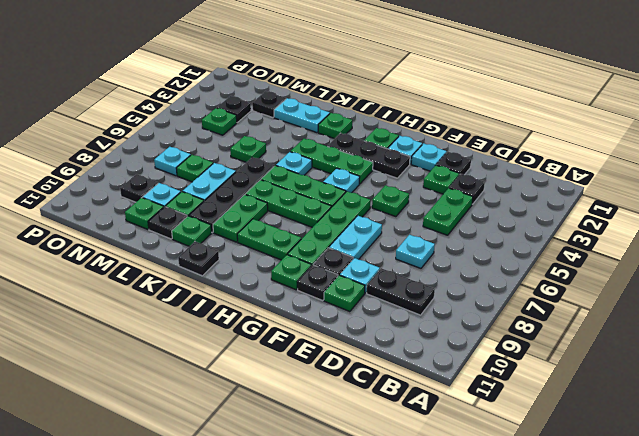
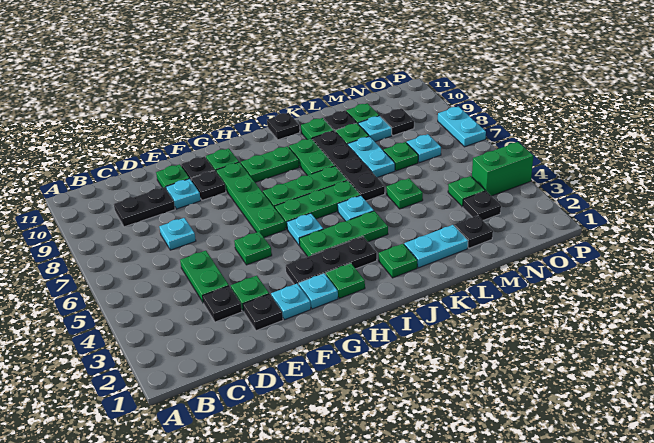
cyan plate F7:F8 level 1 -> cyan plate P7:P8 level 1
none -> green brick O4:P4 level 1

